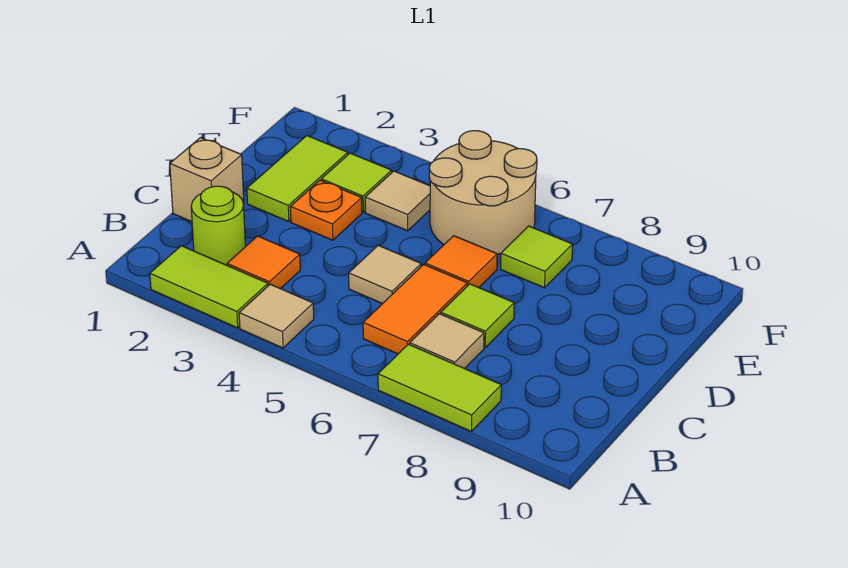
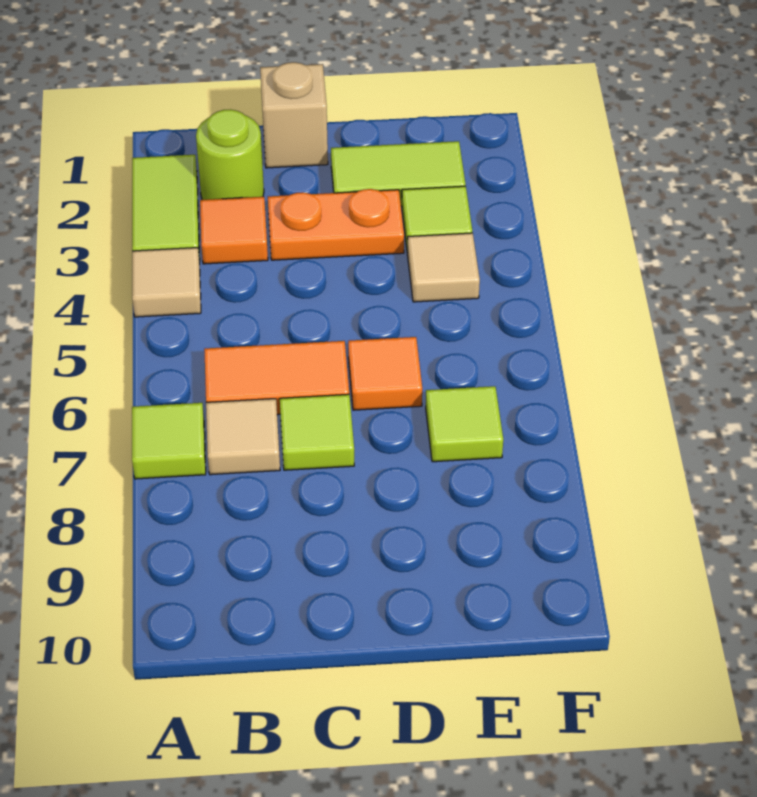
lime tile A7:A8 level 1 -> lime tile A7 level 1
tan tile C5 level 1 -> none
orange plate D3 level 1 -> orange plate C3:D3 level 1
tan round brick E5:F6 level 1 -> none

